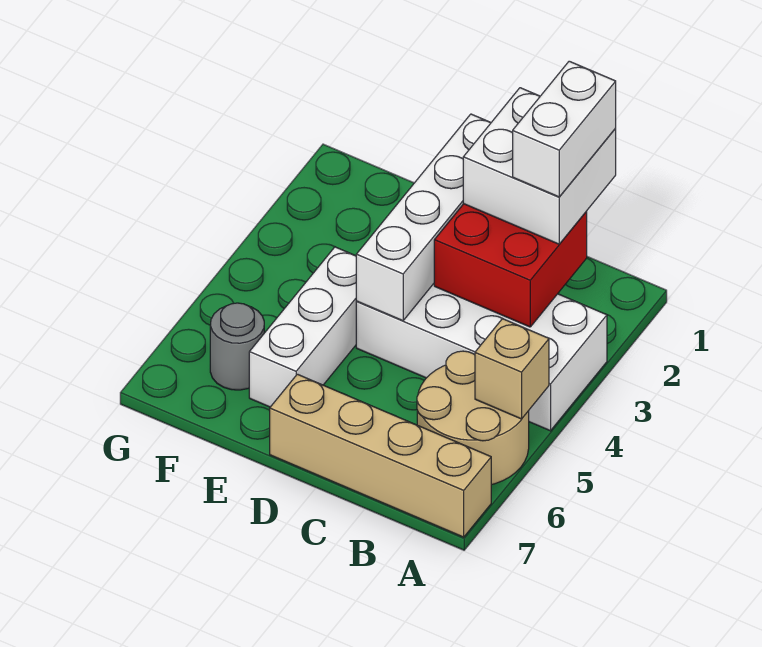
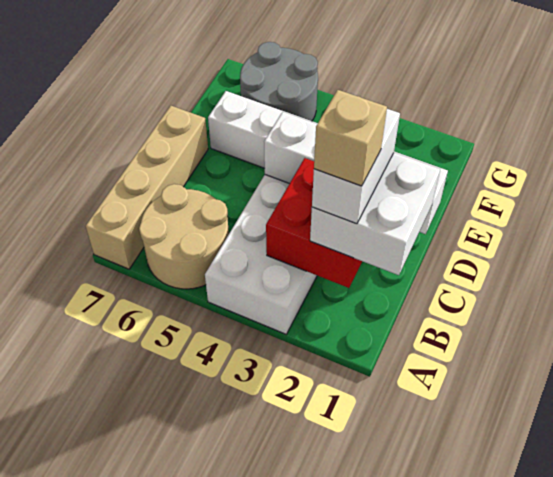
tan brick A5 level 2 -> tan brick B2 level 5
white brick B1:B2 level 4 -> white brick B2:C2 level 4
grey round brick F6 level 1 -> grey round brick F5:G6 level 1

